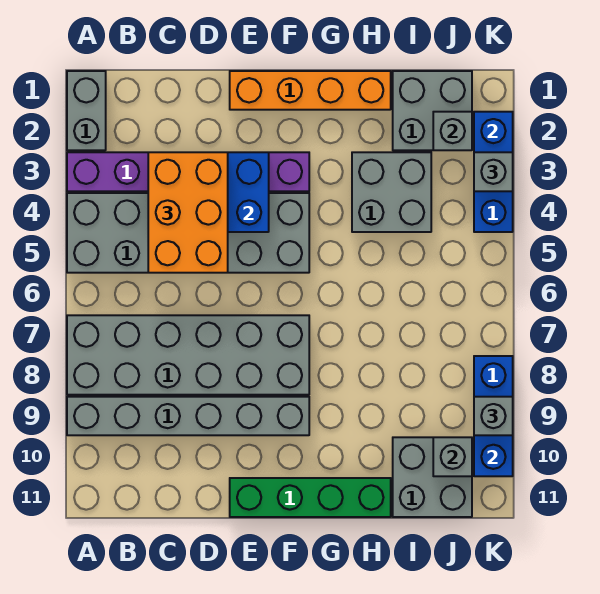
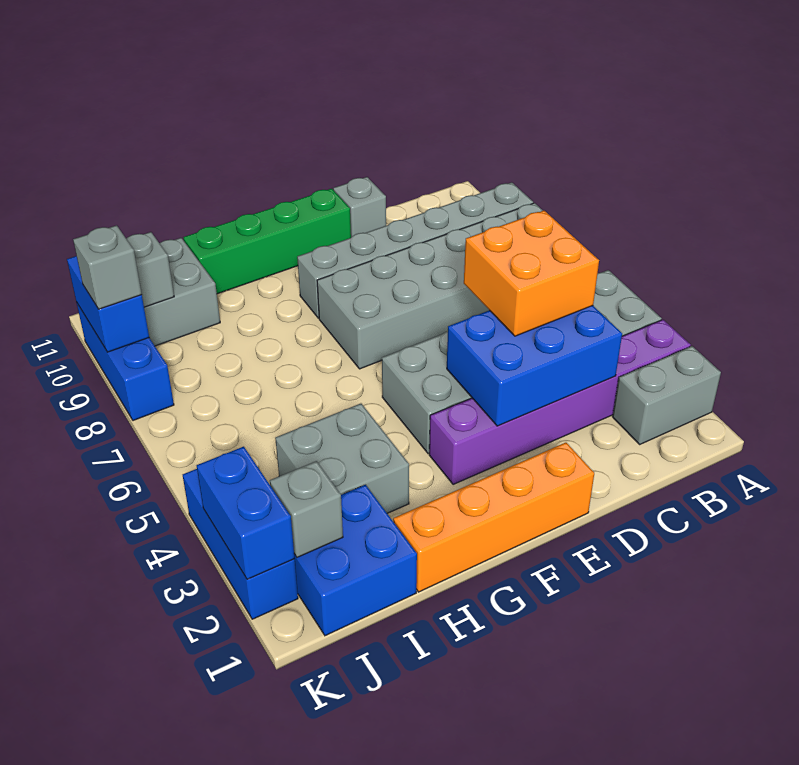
grey brick A1:A2 level 1 -> grey brick A2:B2 level 1
orange brick C3:D5 level 3 -> orange brick C4:D5 level 3
grey brick I1:J2 level 1 -> blue brick I1:J2 level 1
grey brick K3 level 3 -> grey brick D11 level 1

